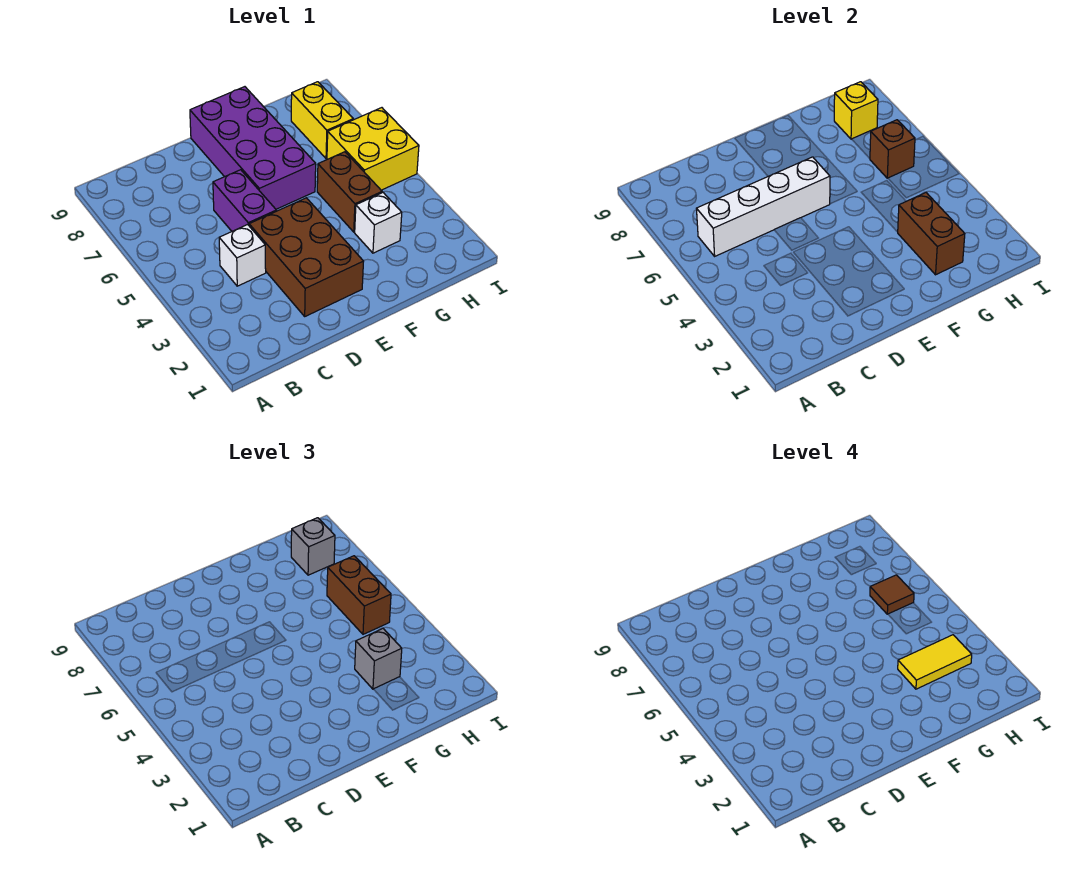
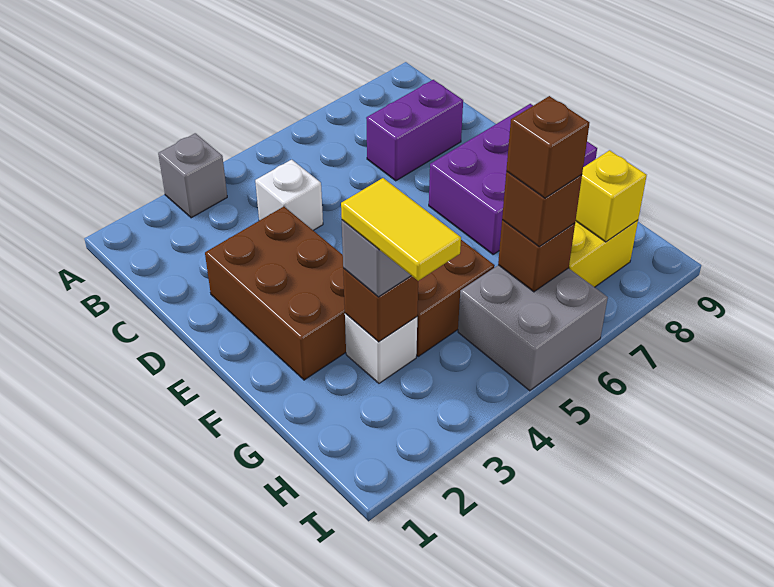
white brick B6:E6 level 2 -> none
brown brick D2:E4 level 1 -> brown brick D2:F3 level 1
purple brick D5:D6 level 1 -> purple brick C7:C8 level 1
purple brick E6:F9 level 1 -> purple brick E7:F9 level 1
brown brick G2:G3 level 2 -> brown brick G3 level 2
yellow brick H5:I6 level 1 -> grey brick H5:I6 level 1
brown brick H5:H6 level 3 -> brown brick H6 level 3
brown tile H6 level 4 -> brown brick H6 level 4
grey brick H8 level 3 -> grey brick A3 level 1

